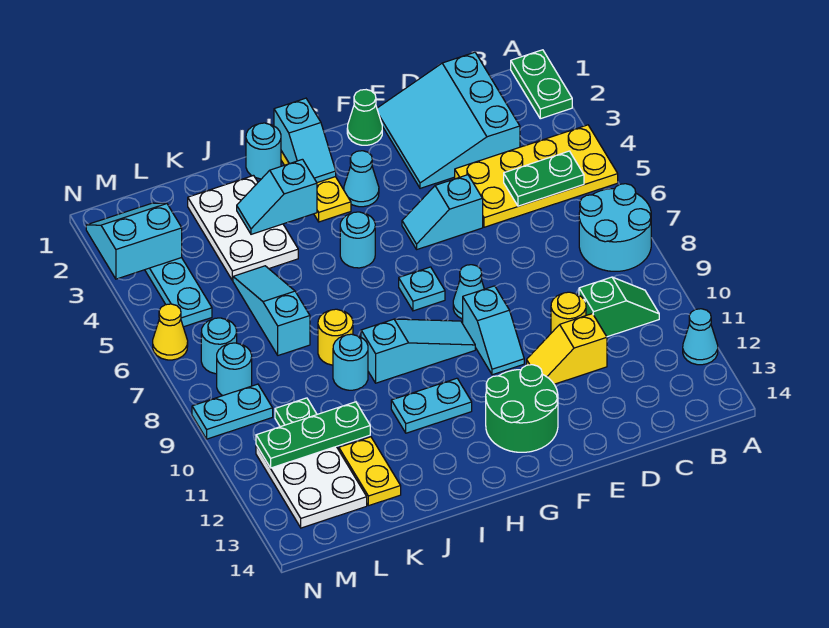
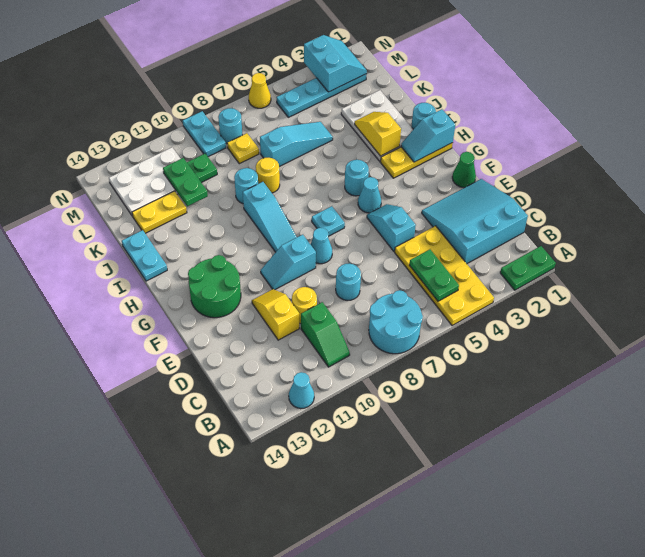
cyan cone G3 level 1 -> cyan cone G5 level 1
cyan plate H11:I11 level 1 -> cyan plate I14:J14 level 1
cyan slope I3:J3 level 2 top I -> yellow slope I3:J3 level 2 top I
white plate J2:K4 level 1 -> white plate I2:K3 level 1
green plate K11:M11 level 2 -> green plate K11:L11 level 2
none -> yellow plate L8 level 1
cyan round brick M7 level 1 -> cyan round brick D8 level 1

